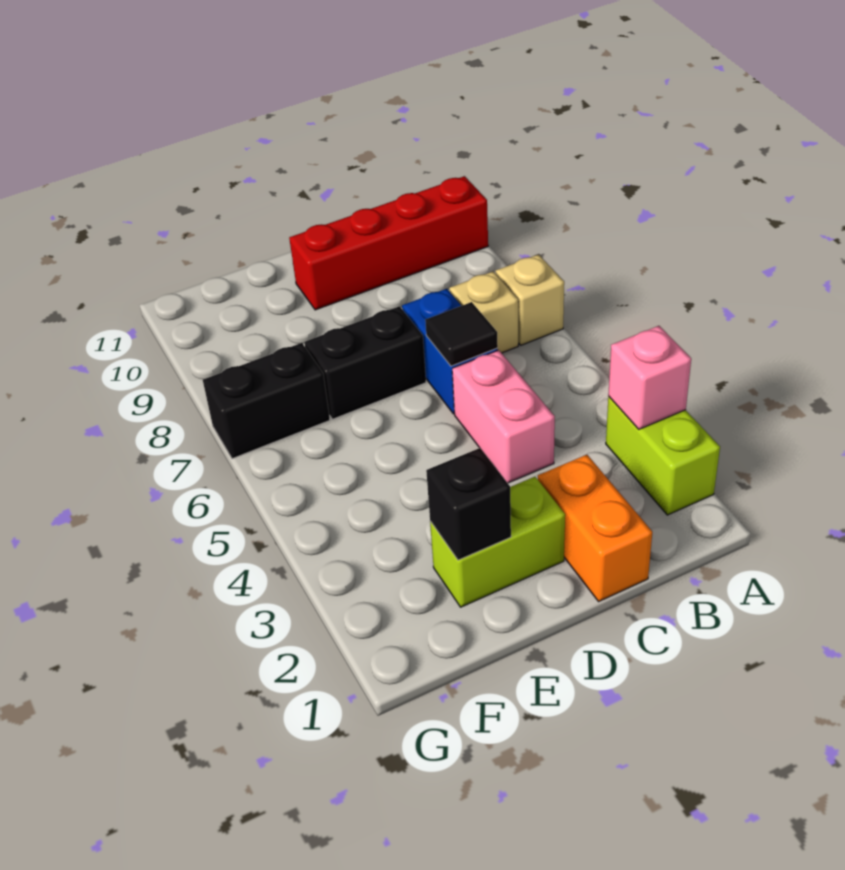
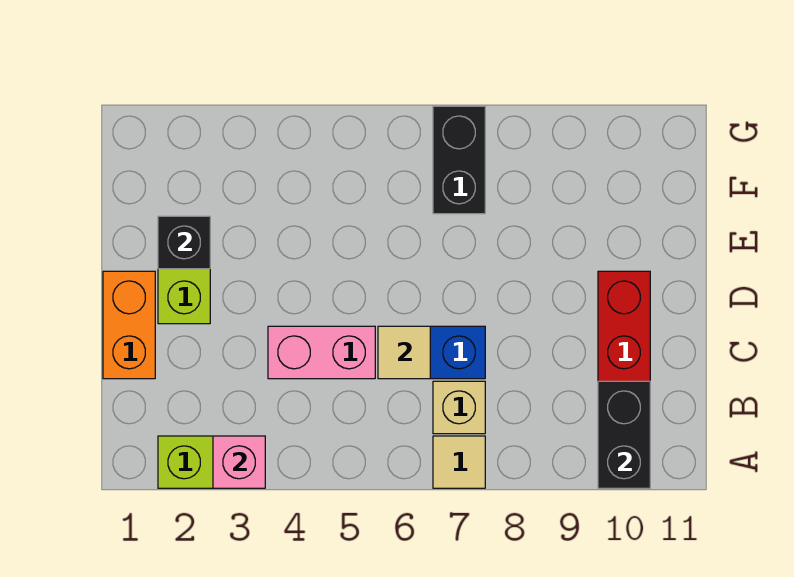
tan brick A7 level 1 -> tan tile A7 level 1
orange brick C1:C2 level 1 -> orange brick C1:D1 level 1
black tile C6 level 2 -> tan tile C6 level 2
black brick D7:E7 level 1 -> black brick A10:B10 level 2

